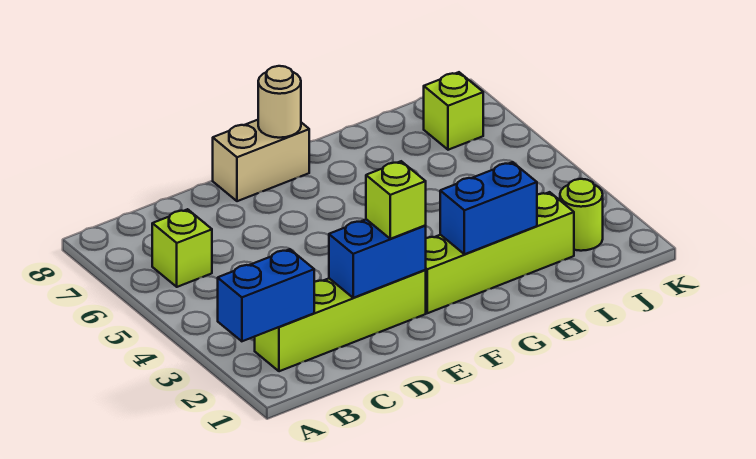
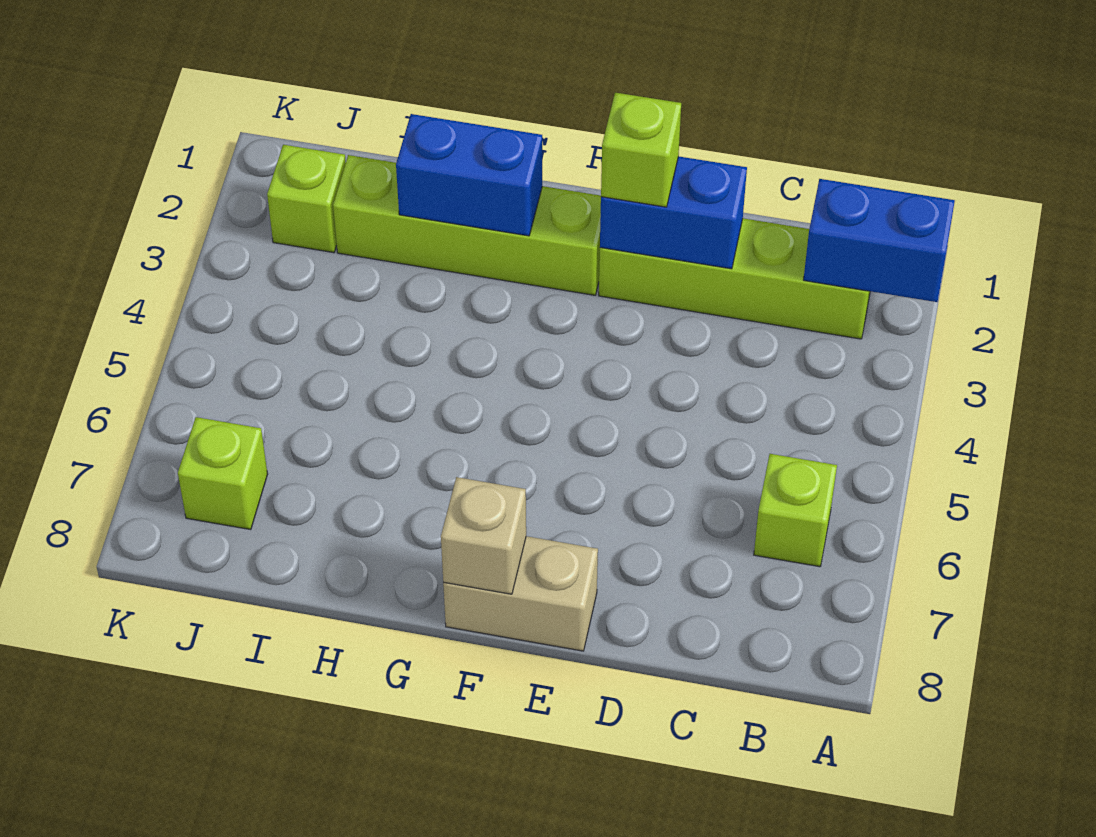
tan round brick F8 level 2 -> tan brick F8 level 2
lime round brick J2 level 1 -> lime brick J2 level 1

